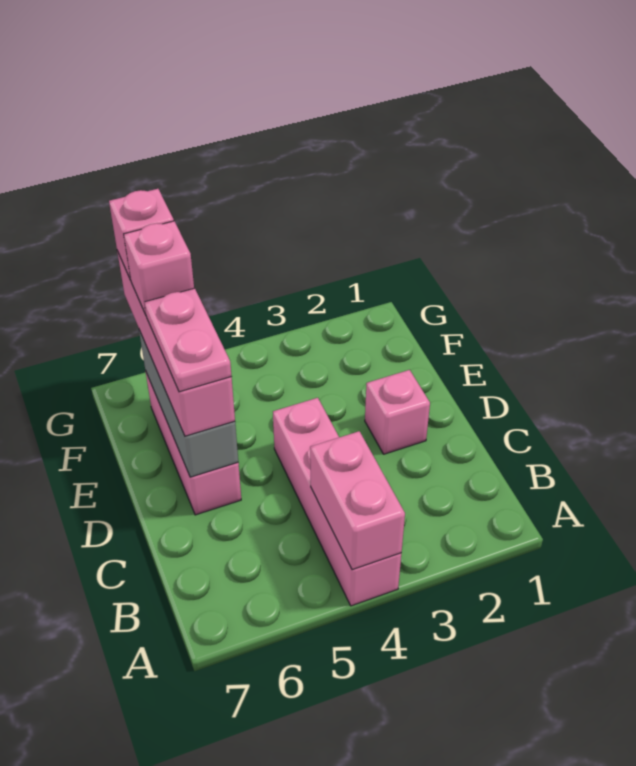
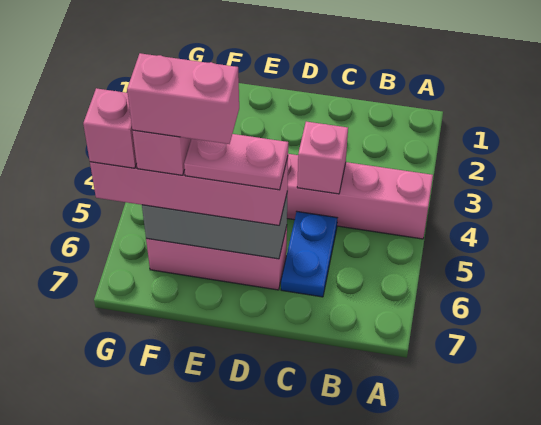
pink brick A4:B4 level 2 -> pink brick E6:F6 level 5
none -> blue plate C5:C6 level 1
pink brick D2 level 1 -> pink brick C4 level 2

